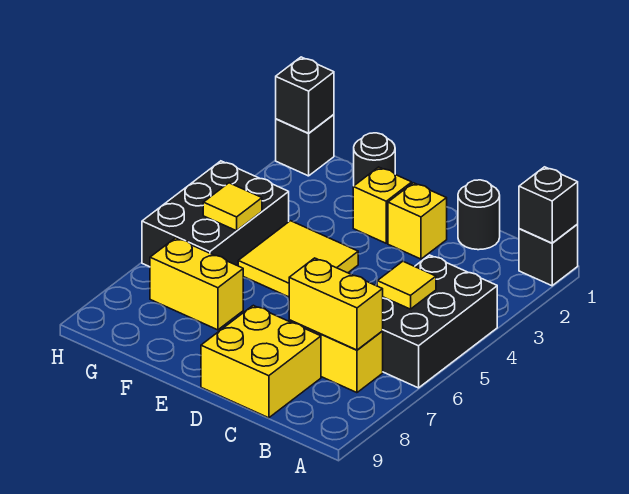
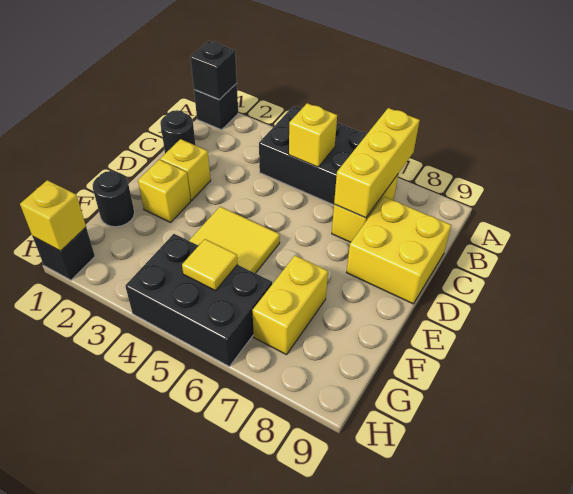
yellow tile B5 level 2 -> yellow brick B5 level 2
yellow brick B7:C7 level 2 -> yellow brick A7:C7 level 2
black brick H1 level 2 -> yellow brick H1 level 2

